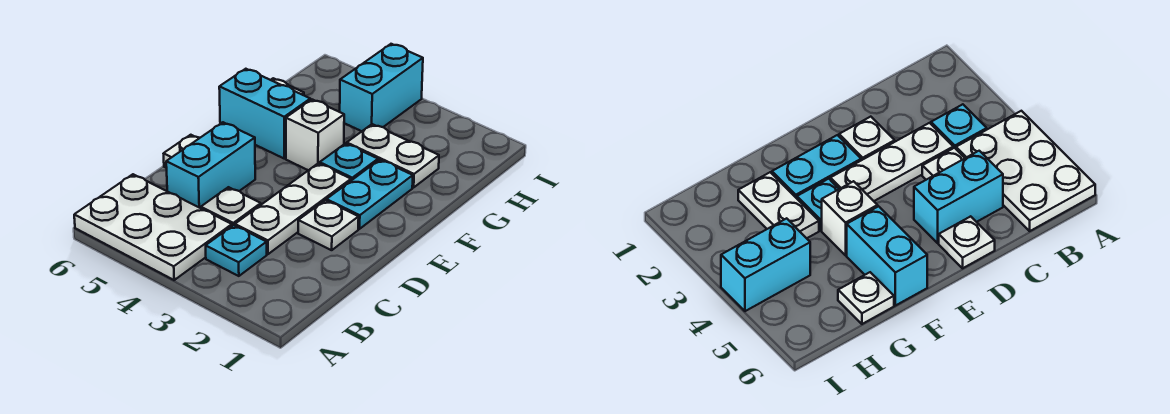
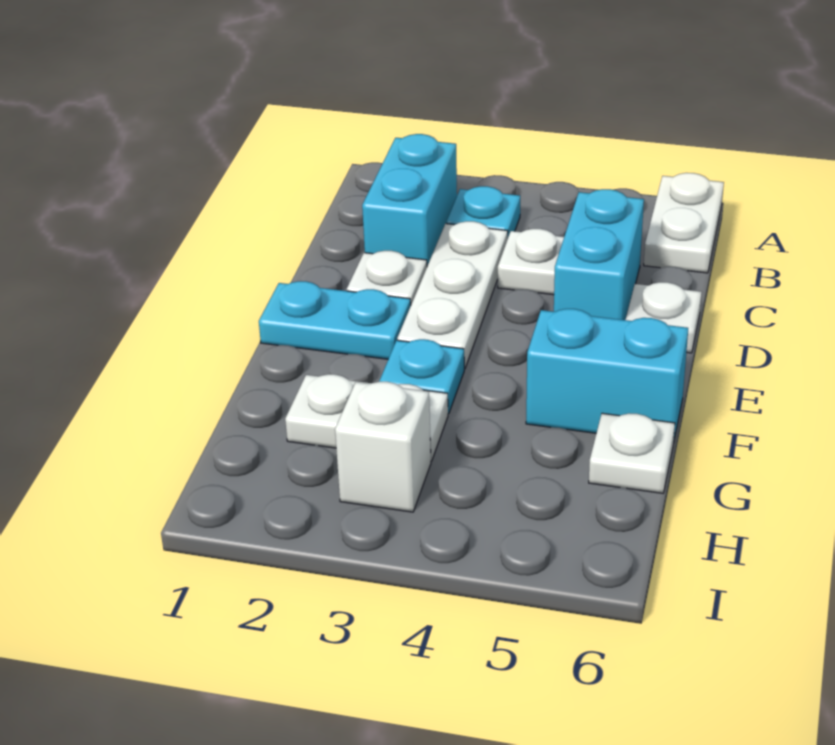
white plate A4:B6 level 1 -> white plate A6:B6 level 1
cyan plate E2:F2 level 1 -> cyan plate E1:E2 level 1
white brick F4 level 1 -> white brick H3 level 1
cyan brick H4:I4 level 1 -> cyan brick B2:C2 level 1

